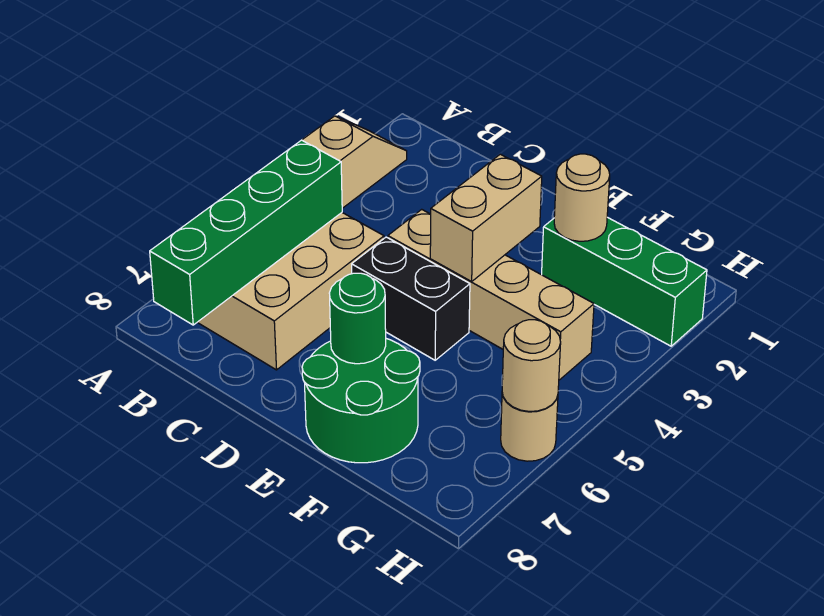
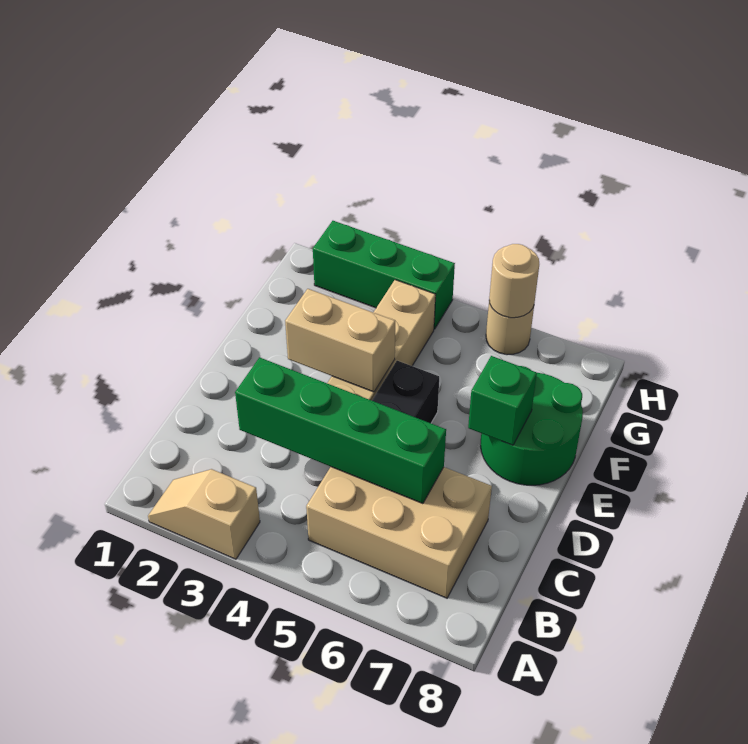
green brick B5:B8 level 2 -> green brick C3:C6 level 2
green round brick E7 level 2 -> green brick E7 level 2
green brick F2:H2 level 1 -> green brick H2:H4 level 1
tan round brick F2 level 2 -> none

